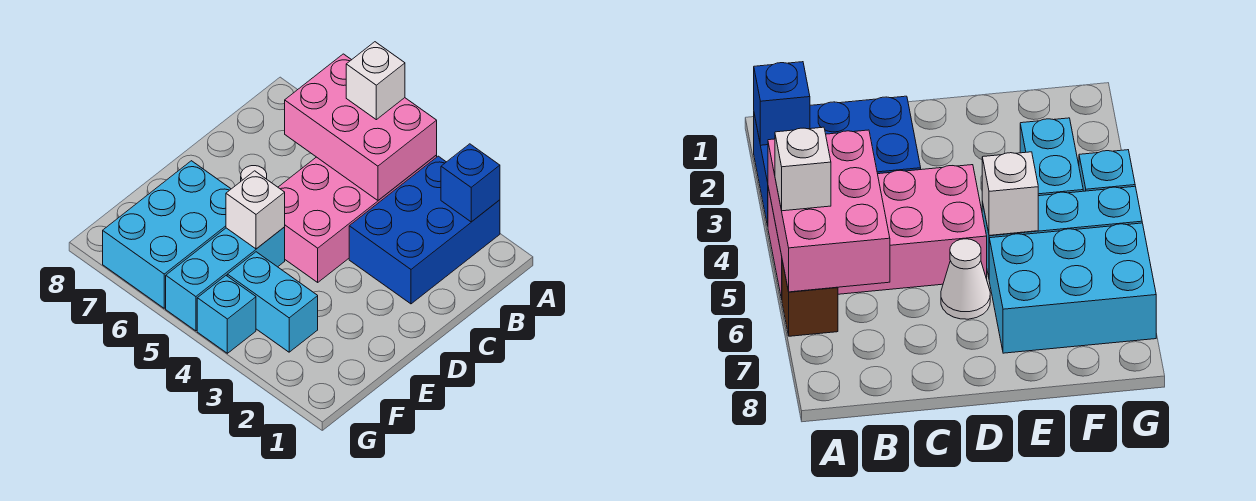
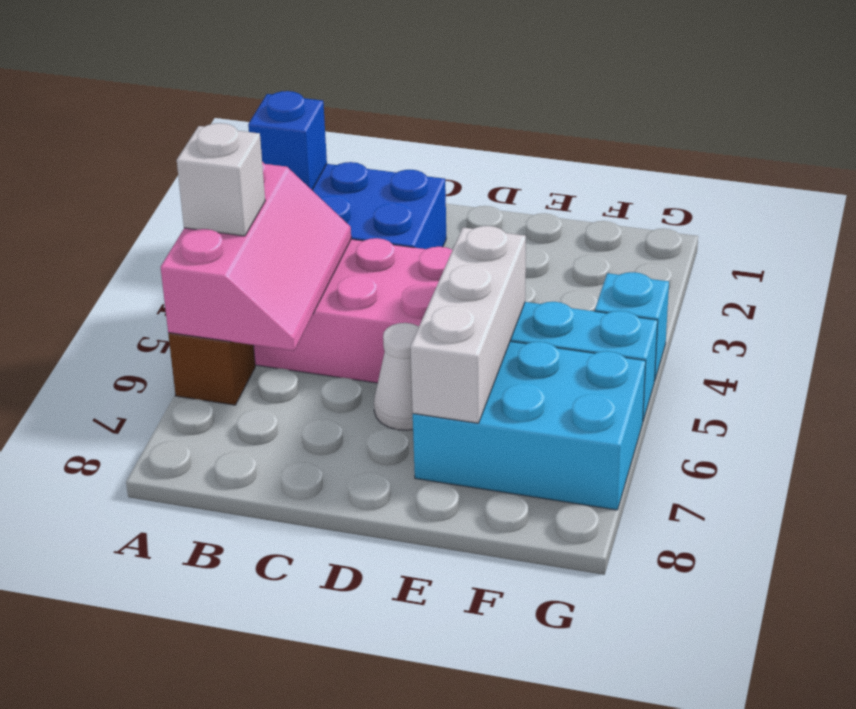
pink brick A4:B6 level 2 -> pink slope A4:B6 level 2 top A
white brick E5 level 2 -> white brick E5:E7 level 2
cyan brick F3:F4 level 1 -> none

